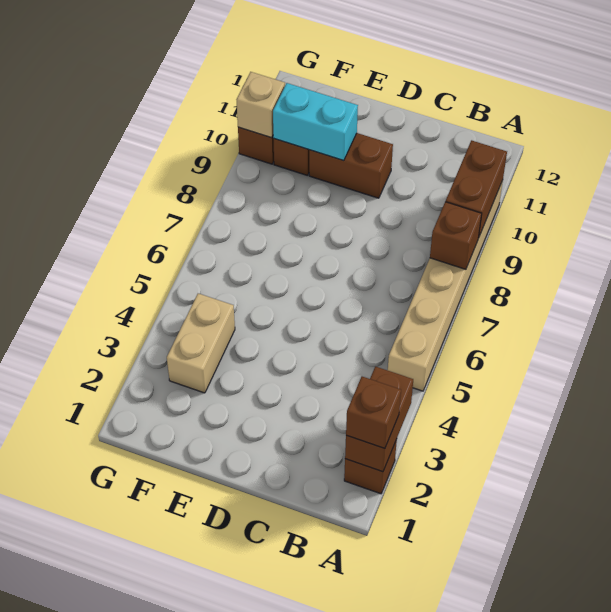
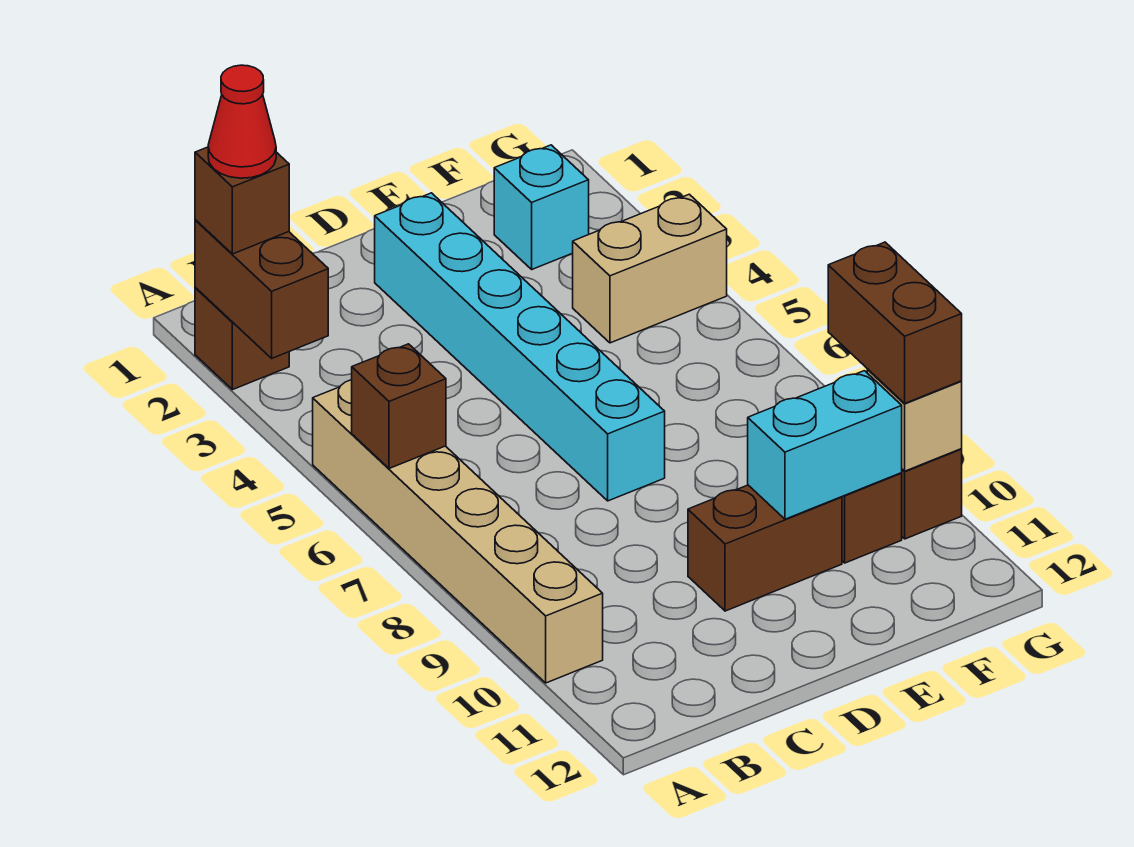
none -> red cone A2 level 4
brown brick A8 level 2 -> brown brick A6 level 2
brown brick A9:A10 level 2 -> brown brick G9:G10 level 3
none -> cyan brick D2:D7 level 1
none -> cyan brick F2 level 1
tan brick F3:F4 level 1 -> tan brick F4:G4 level 1

